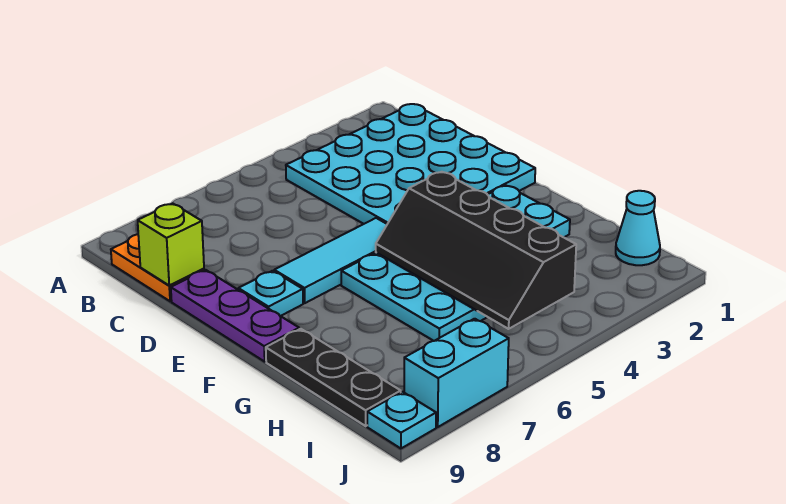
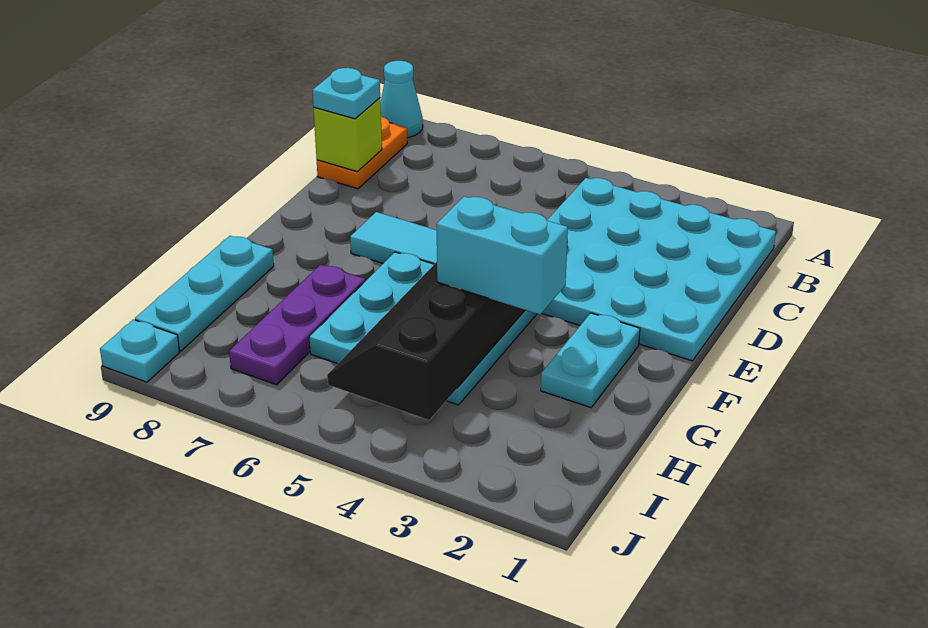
purple plate D9:F9 level 1 -> purple plate G7:I7 level 1
cyan plate E8 level 1 -> cyan plate C9 level 3
black plate G9:I9 level 1 -> cyan plate G9:I9 level 1
cyan cone I1 level 1 -> cyan cone A9 level 1
cyan brick J7:J8 level 1 -> cyan brick G3:G4 level 3

